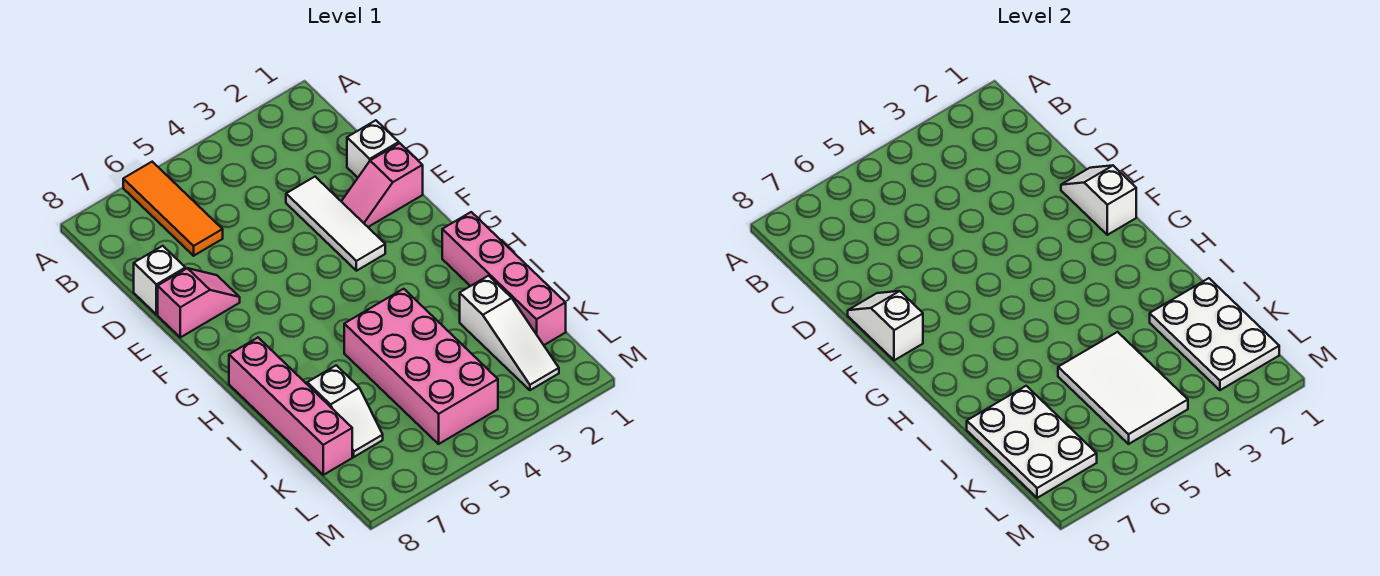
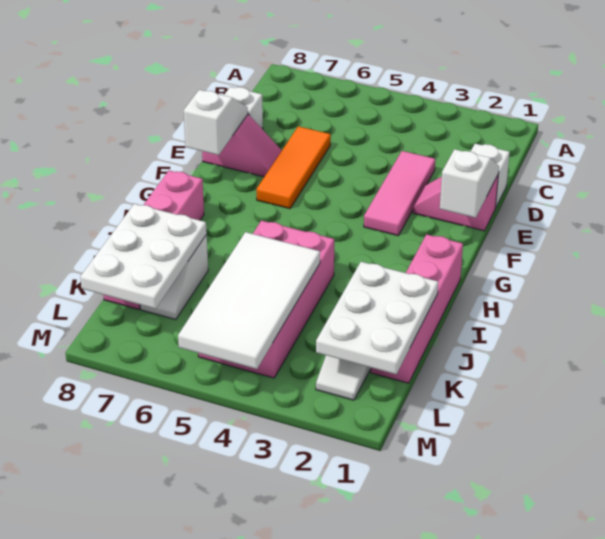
orange tile A6:C6 level 1 -> orange tile D6:F6 level 1
white tile D3:F3 level 1 -> pink tile D3:F3 level 1
white tile J4:L5 level 2 -> white tile J4:M5 level 2

